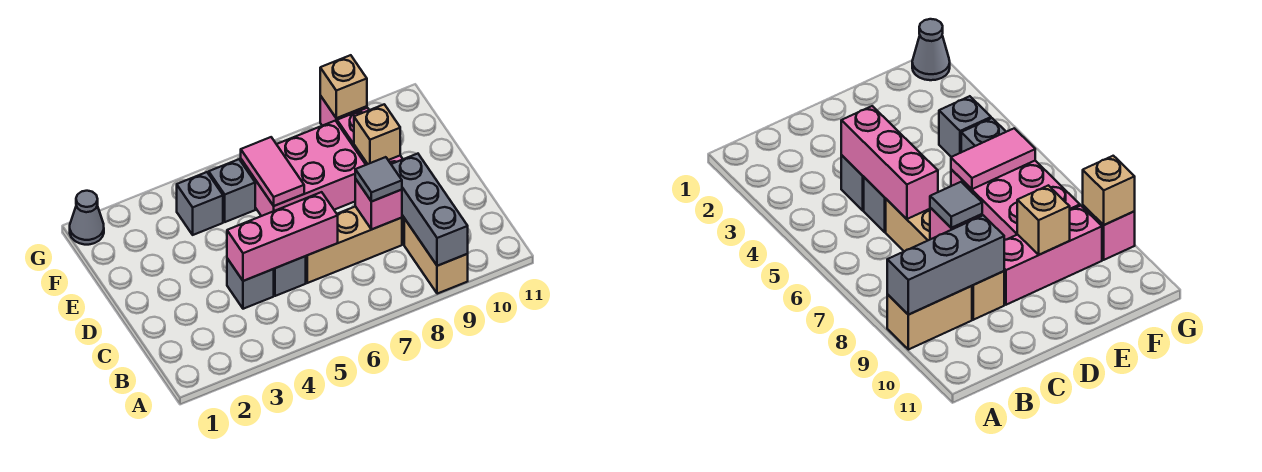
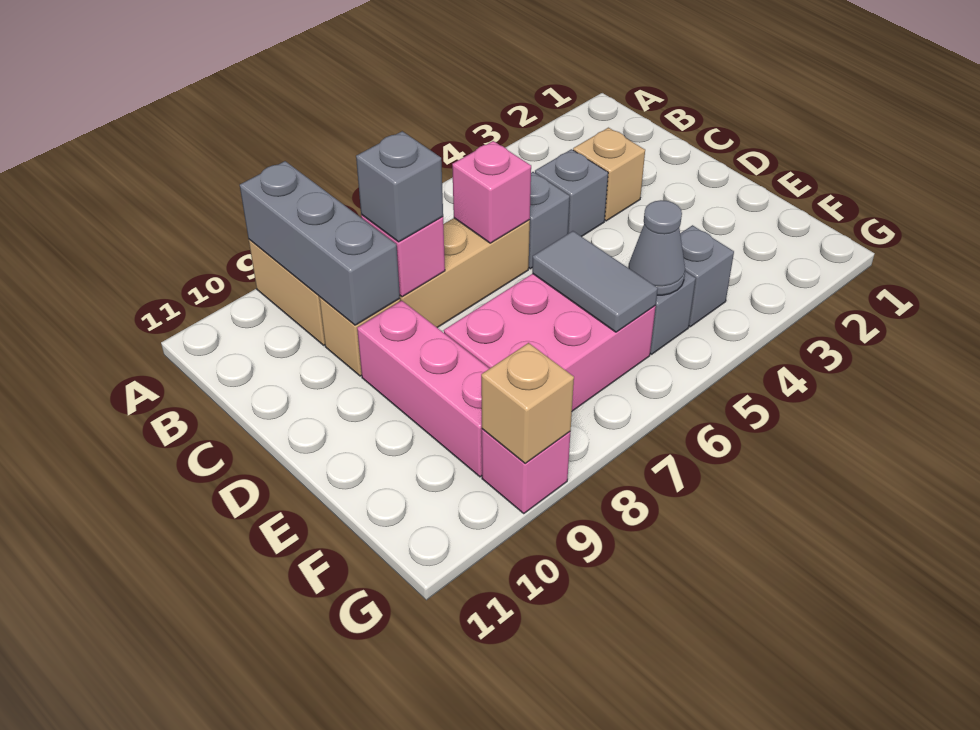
pink brick C4:C6 level 2 -> pink brick C6 level 2
grey tile C8 level 3 -> grey brick C8 level 3
pink tile E6:F6 level 2 -> grey tile E6:F6 level 2
tan brick E9 level 2 -> tan brick C3 level 1
grey cone G1 level 1 -> grey cone F5 level 2

